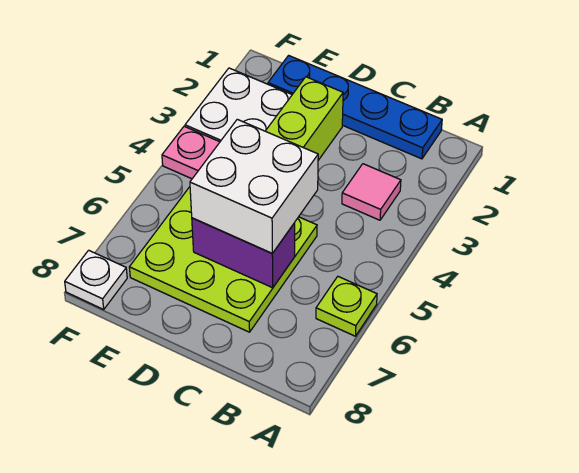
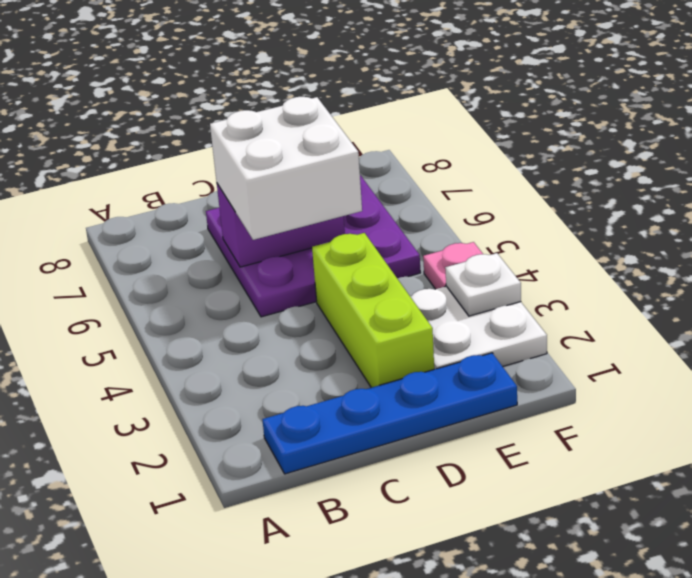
lime plate A6 level 1 -> none
pink tile B3 level 1 -> none
lime plate C5:E7 level 1 -> purple plate C5:E7 level 1
white plate F8 level 1 -> white plate F3 level 2

